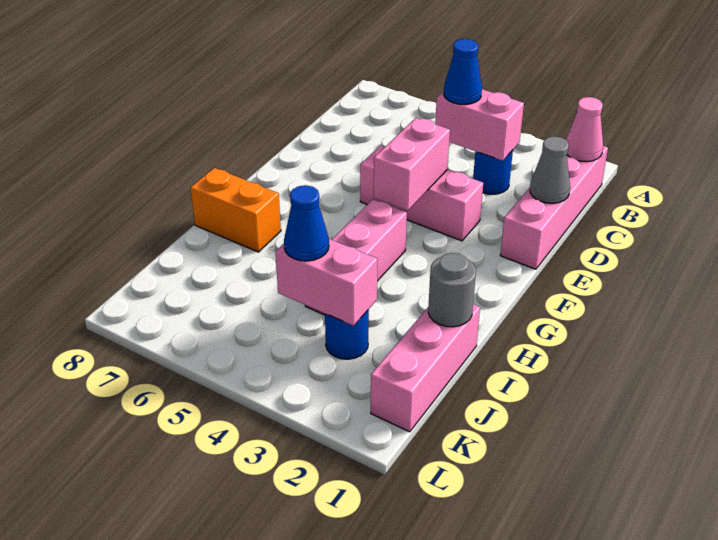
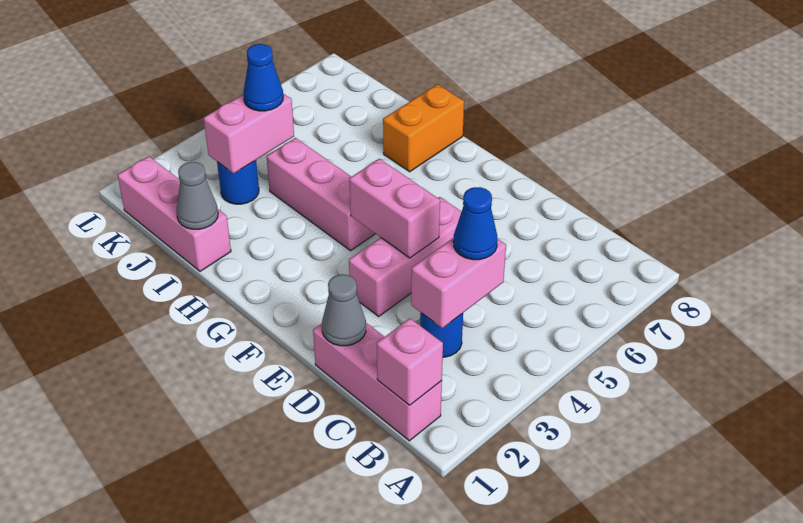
pink brick B1:E1 level 1 -> pink brick B1:D1 level 1
pink cone B1 level 2 -> pink brick B1 level 2
grey round brick I1 level 2 -> grey cone I1 level 2

